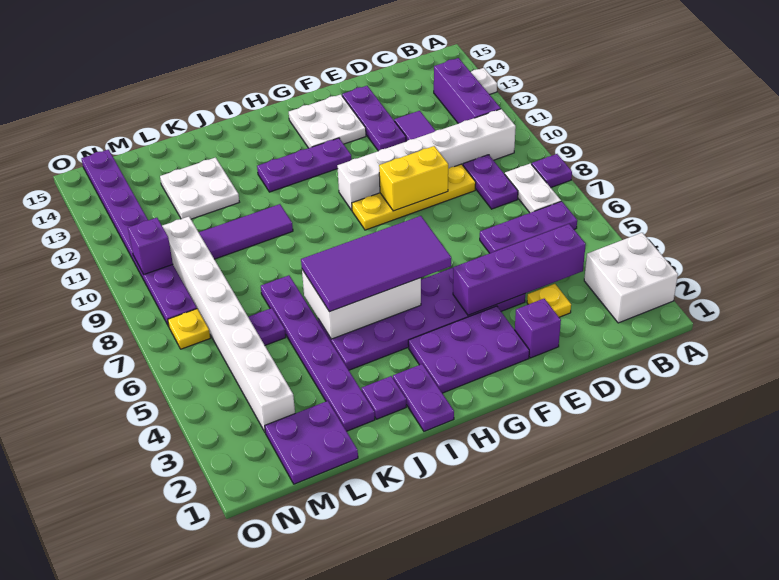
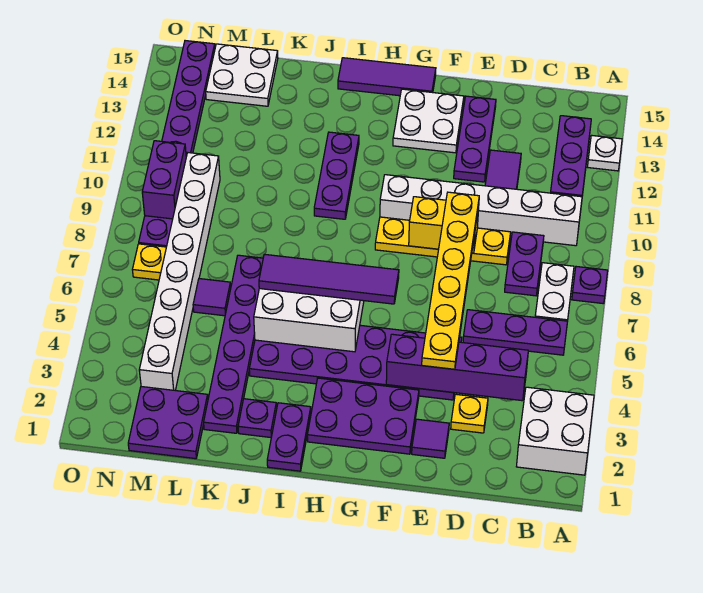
purple brick E2 level 1 -> purple tile E2 level 1
none -> yellow plate E4:E9 level 3
purple tile G5:J6 level 3 -> purple tile G6:J6 level 3
purple plate G12:I12 level 1 -> purple plate I10:I12 level 1
purple tile J10:L10 level 1 -> purple tile G15:I15 level 1
white plate K12:L13 level 1 -> white plate L14:M15 level 1
purple plate L6 level 1 -> purple tile L6 level 1
purple brick N10 level 2 -> purple brick N9:N10 level 2

